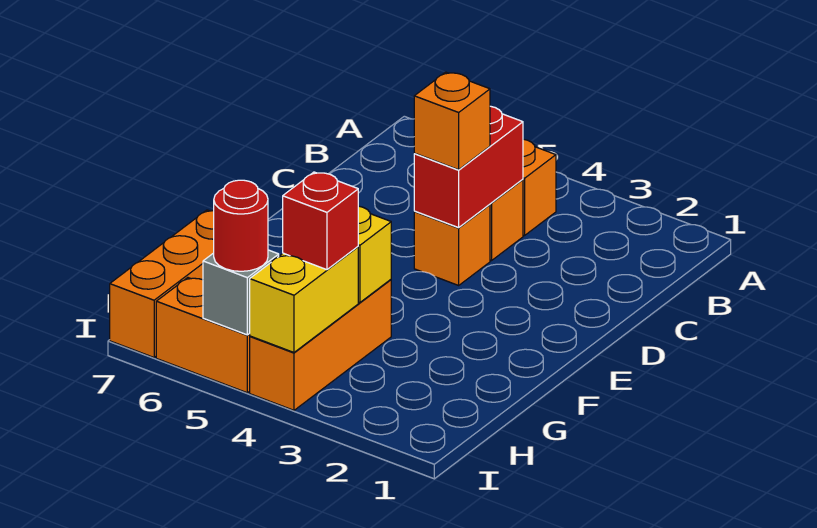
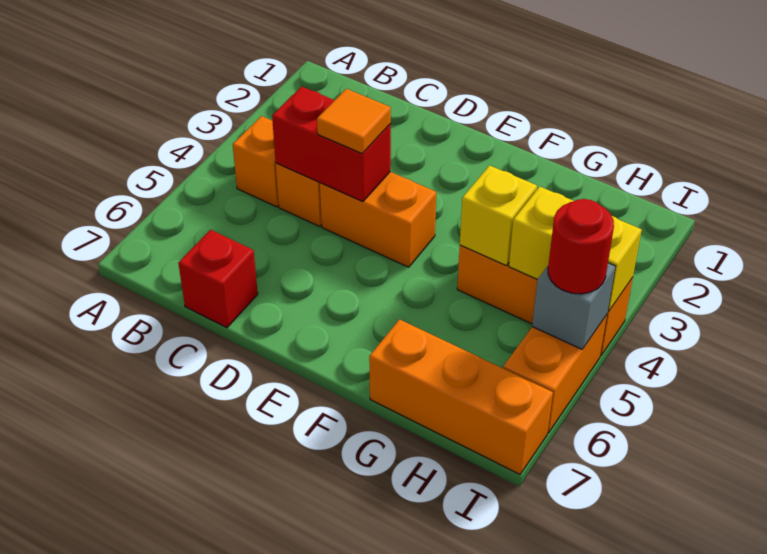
orange brick D4 level 1 -> orange brick D4:E4 level 1
orange brick D4 level 3 -> orange tile D4 level 3
red brick H4 level 3 -> red brick C7 level 1

